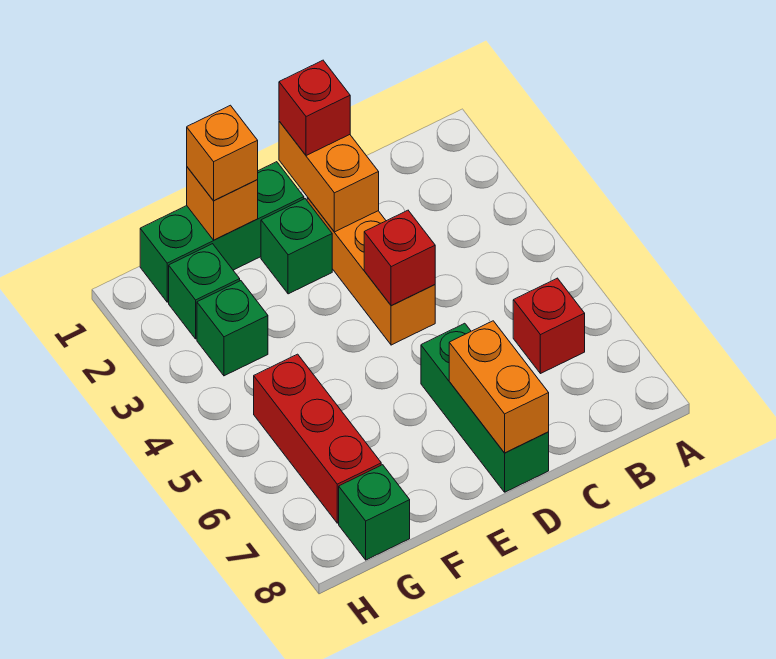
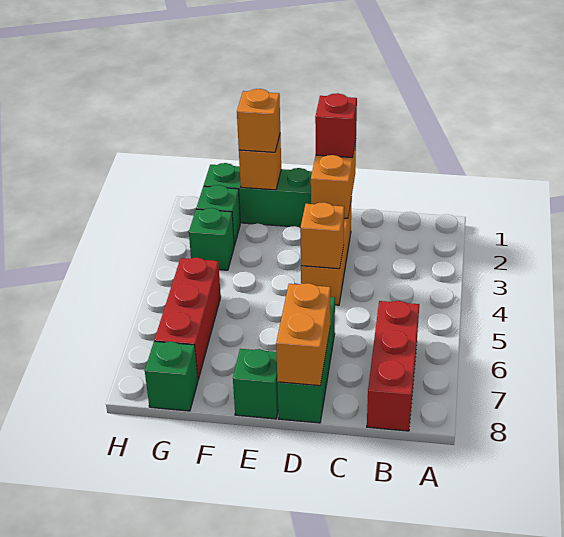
red brick B6 level 1 -> red brick B6:B8 level 1
red brick D4 level 2 -> orange brick D4 level 2
green brick E2 level 1 -> green brick E8 level 1

